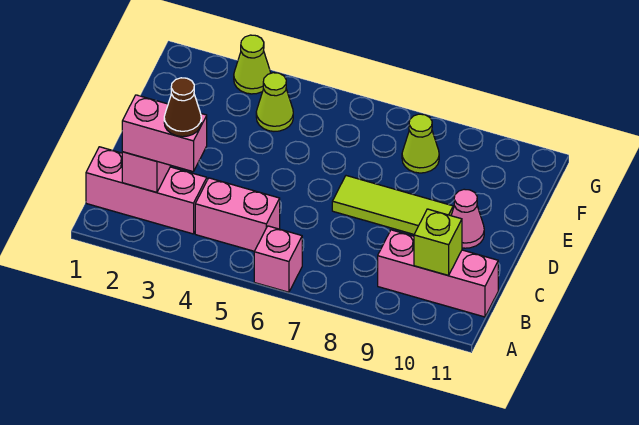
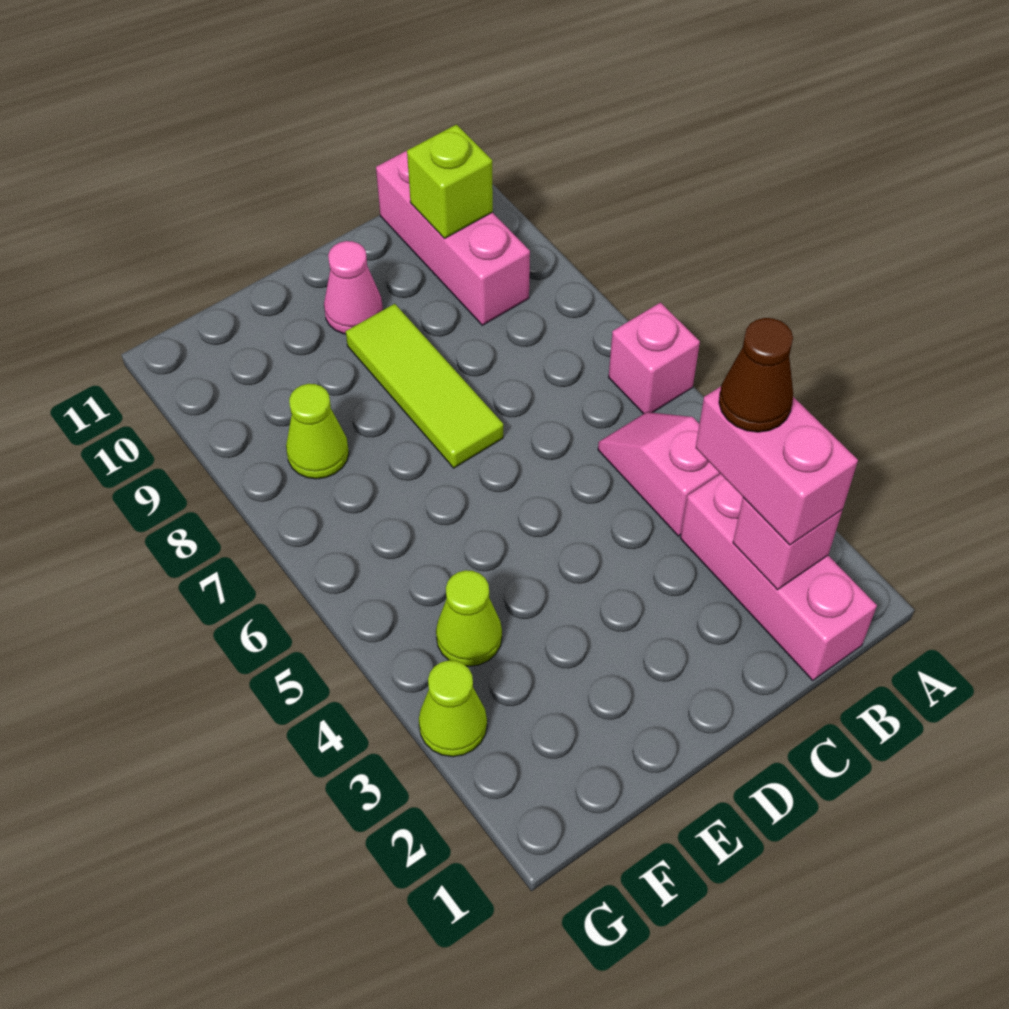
pink brick B4:B5 level 1 -> pink slope B4:B5 level 1 top 4

